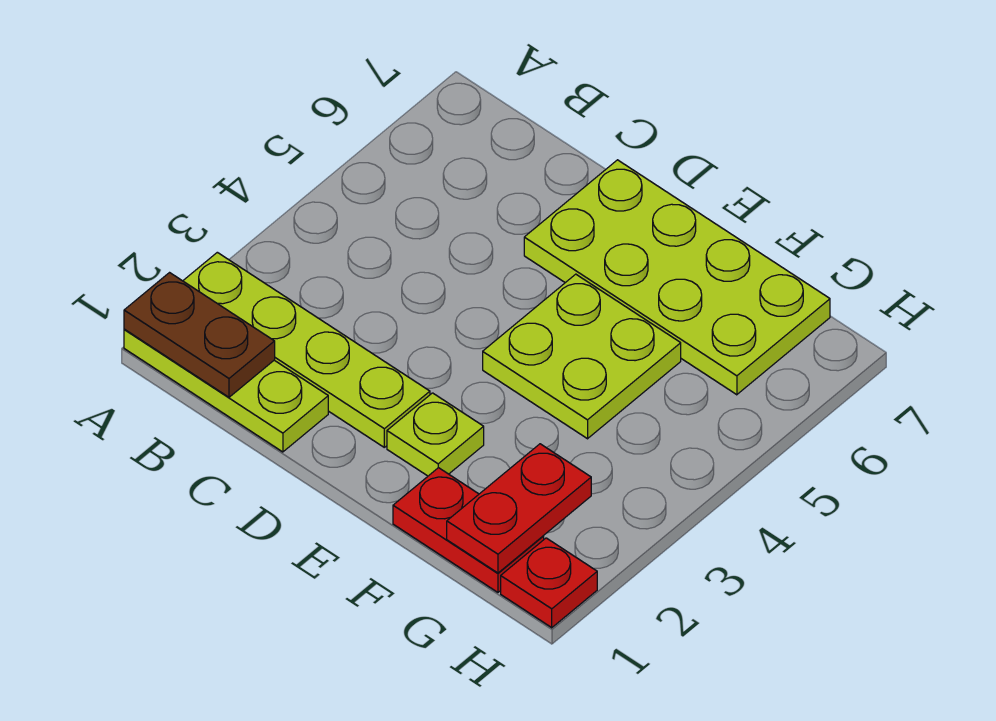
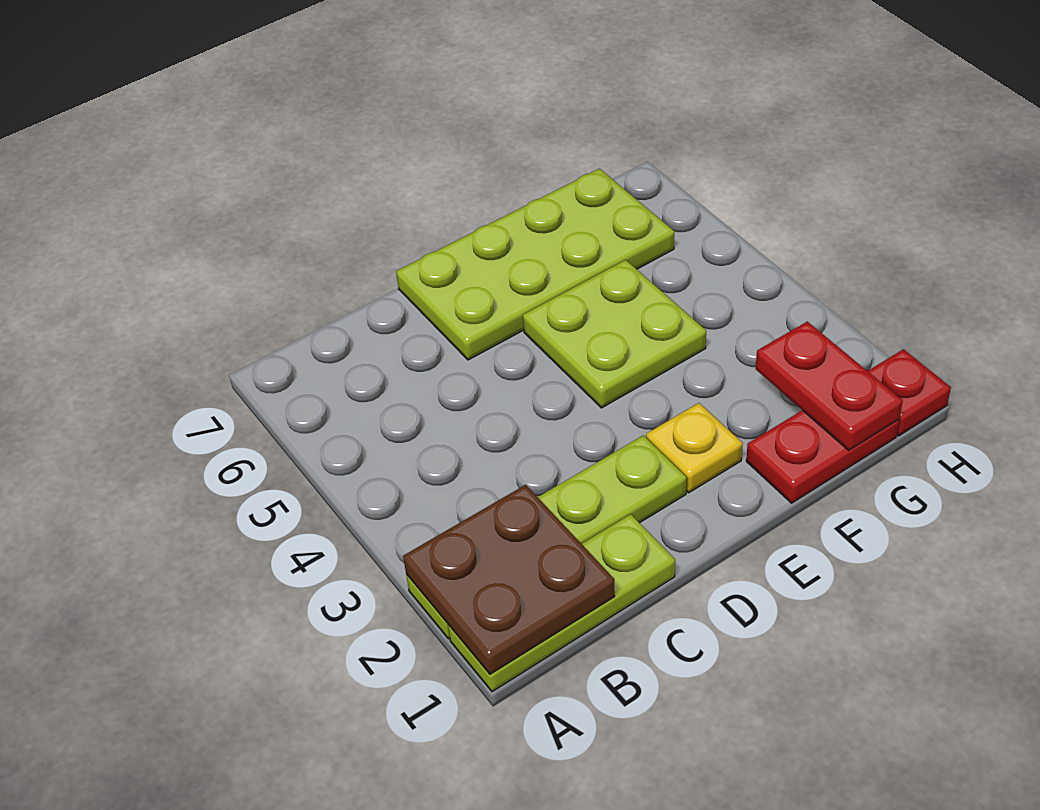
brown plate A1:B1 level 2 -> brown plate A1:B2 level 2
lime plate E2 level 1 -> yellow plate E2 level 1

